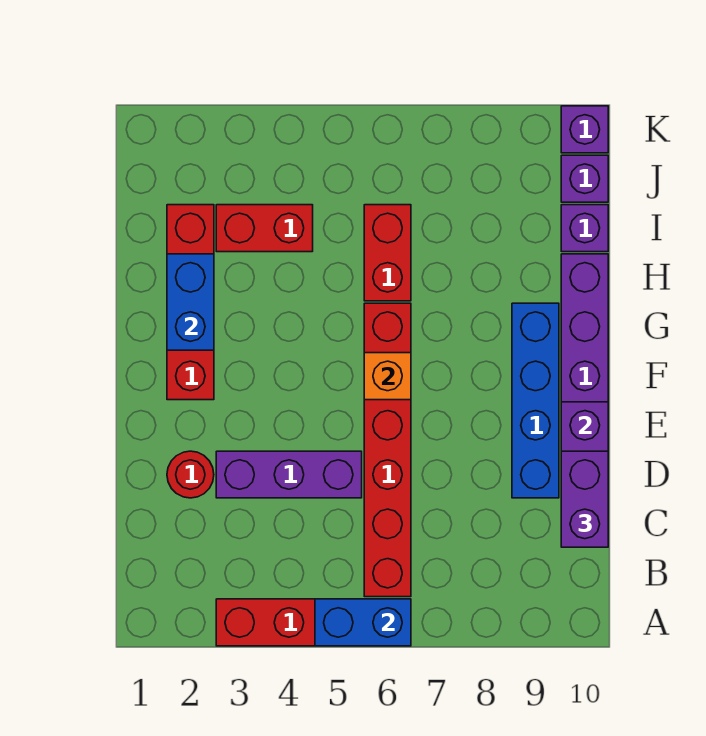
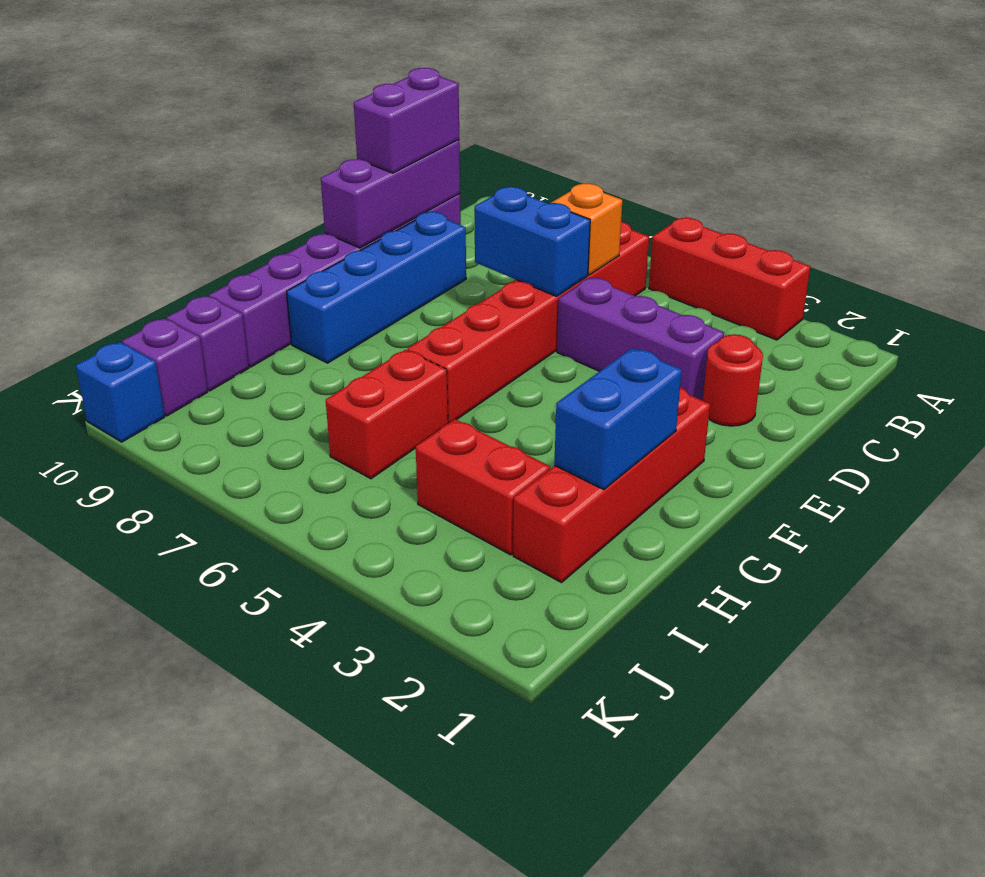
blue brick A5:A6 level 2 -> blue brick D6:D7 level 2
orange brick F6 level 2 -> orange brick C6 level 2
purple brick K10 level 1 -> blue brick K10 level 1

